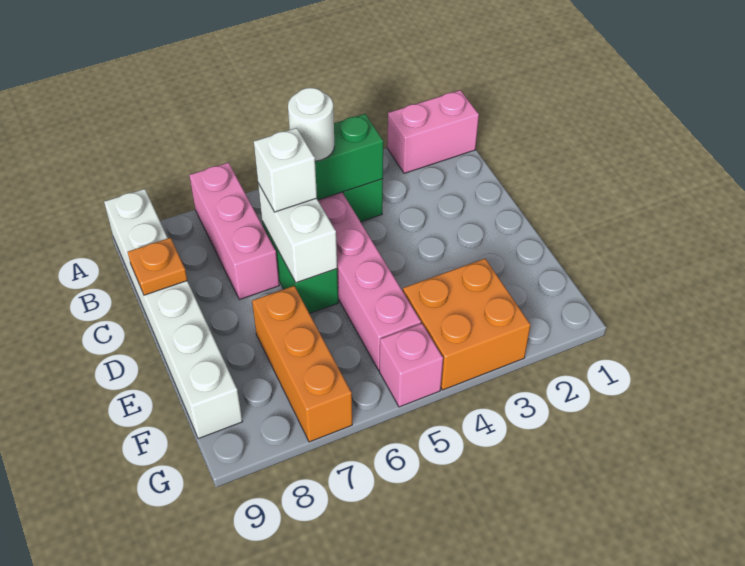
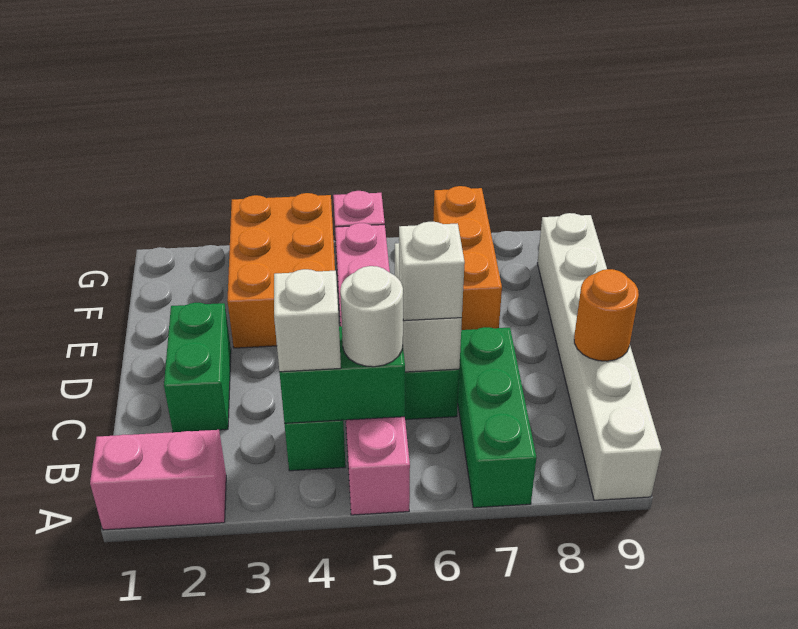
pink brick A7:C7 level 1 -> green brick A7:C7 level 1
none -> white brick B4 level 3
none -> green brick C2:D2 level 1
orange plate C9 level 2 -> orange round brick C9 level 2
orange brick F3:G4 level 1 -> orange brick E3:G4 level 1

